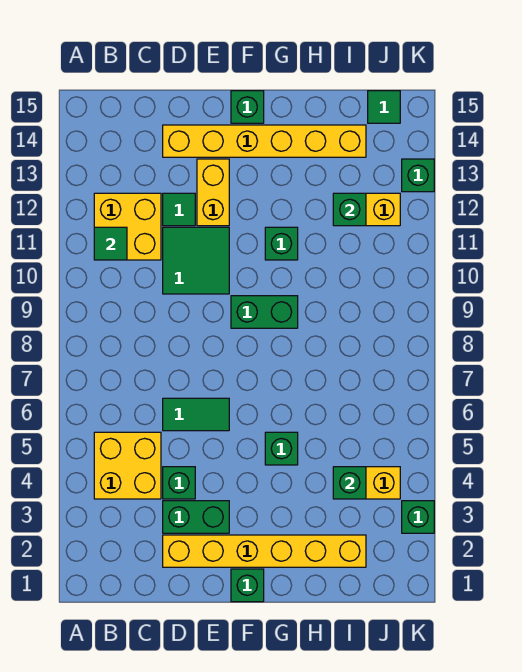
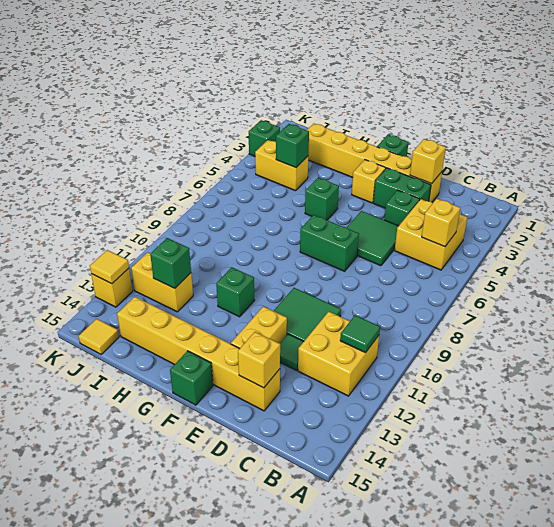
none -> yellow brick B5 level 2
none -> yellow brick D2 level 2
green tile D6:E6 level 1 -> green tile D5:E6 level 1
none -> yellow brick D14 level 2
none -> yellow brick F3 level 1
green brick F9:G9 level 1 -> green brick E7:F7 level 1
green tile J15 level 1 -> yellow tile J15 level 1
green brick K13 level 1 -> yellow brick K13 level 1
none -> yellow tile K13 level 2

